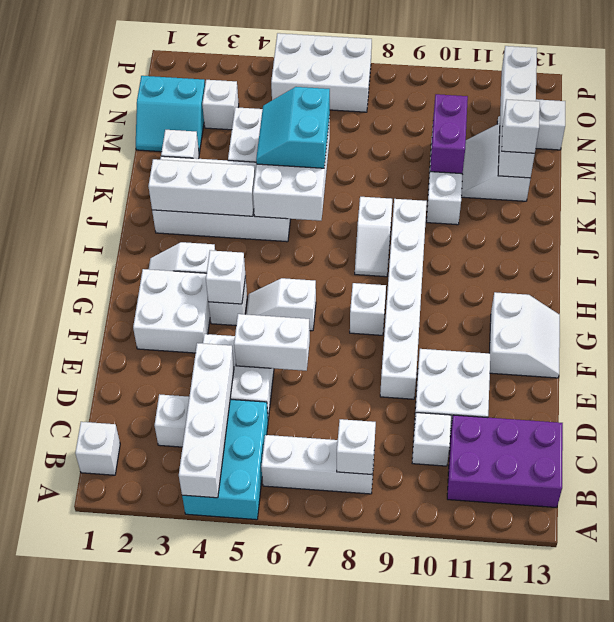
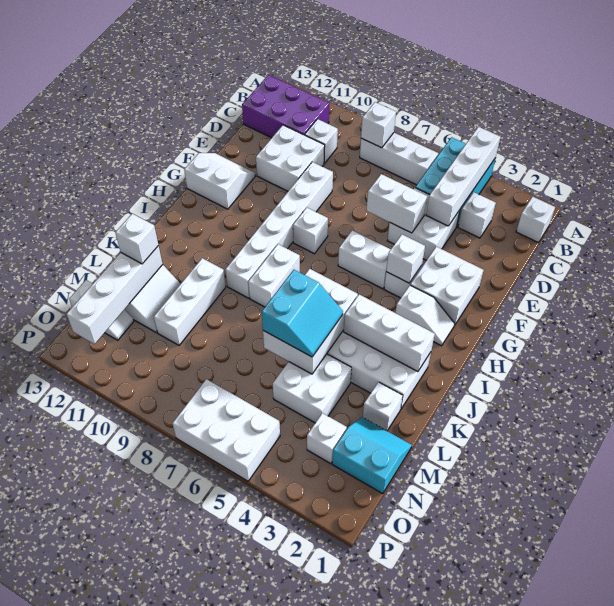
white slope F12:G13 level 1 top 12 -> white slope F12:G13 level 1 top G
white slope G5:G6 level 1 top 6 -> white brick G5:G6 level 1
white slope I8:J8 level 1 top J -> white brick I8:J8 level 1
purple brick L10:M10 level 2 -> none

